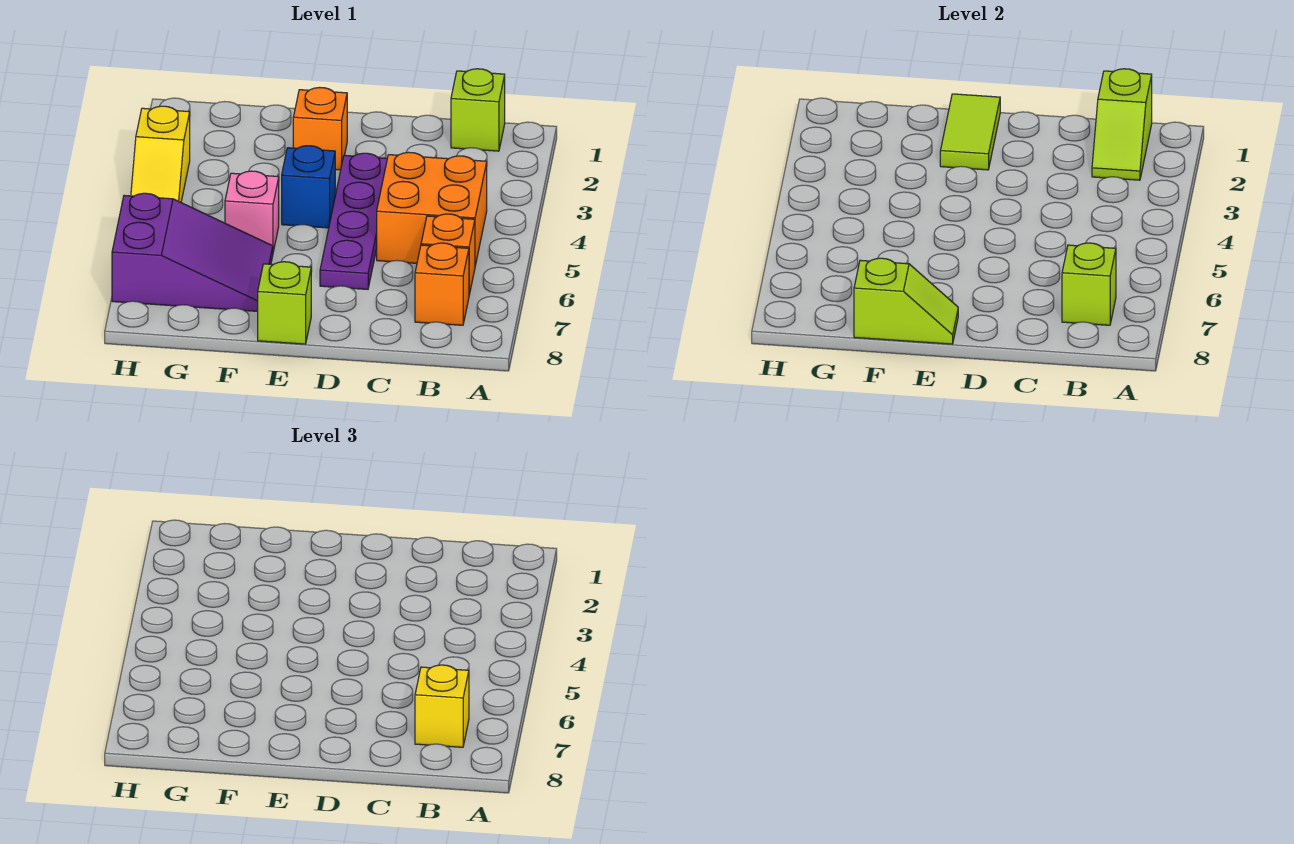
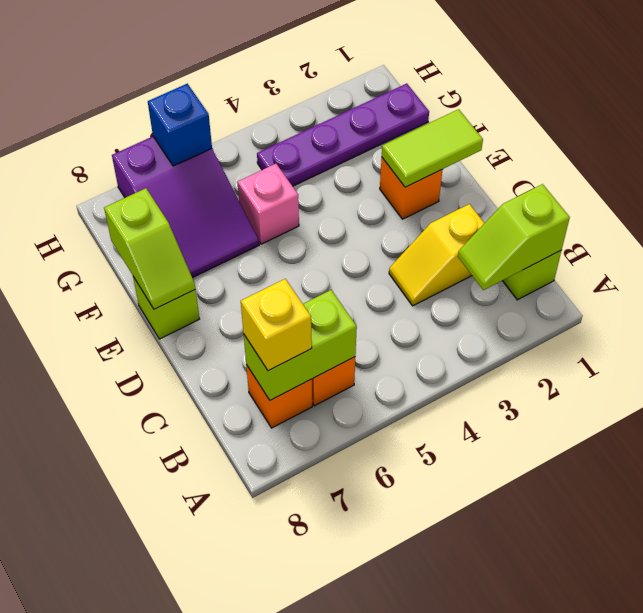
orange brick B4:C5 level 1 -> none
lime brick B7 level 2 -> lime brick B6:B7 level 2
purple plate D3:D6 level 1 -> purple plate G1:G4 level 1
blue brick E4 level 1 -> blue brick H6 level 2
yellow slope H3:H4 level 1 top 3 -> yellow slope C2:C3 level 1 top 2

